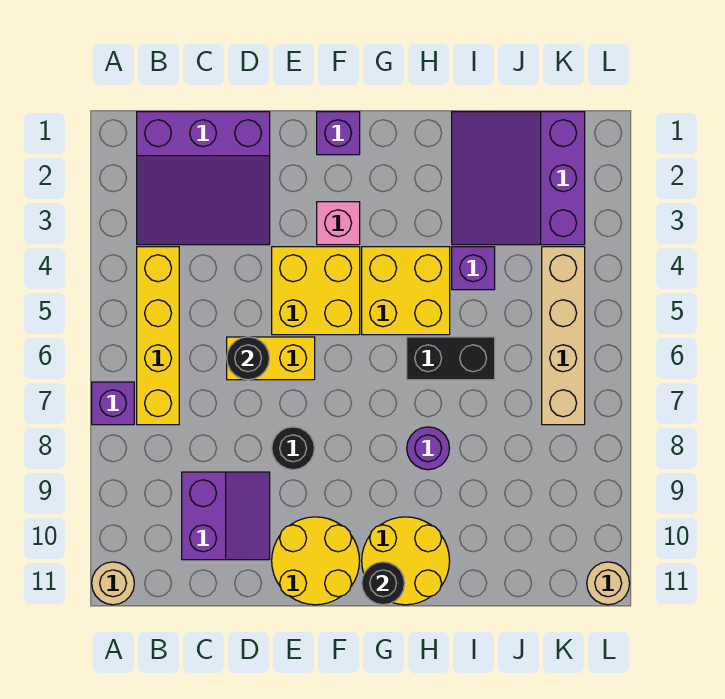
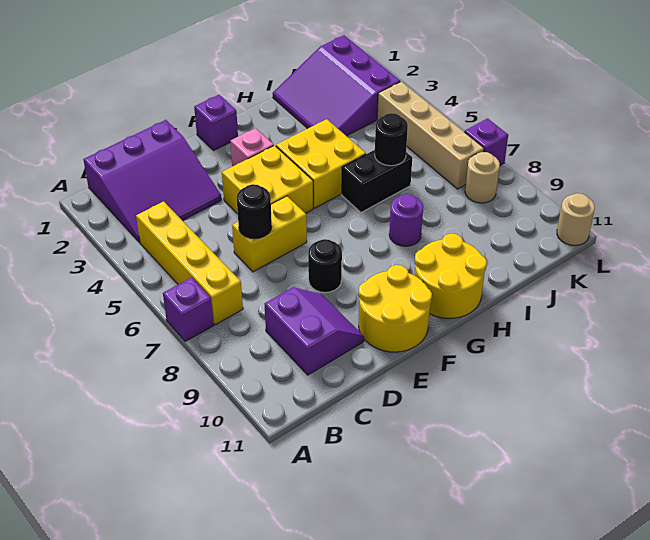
tan round brick A11 level 1 -> tan round brick K8 level 1
black round brick G11 level 2 -> black round brick I6 level 2
purple brick I4 level 1 -> purple brick L7 level 1

